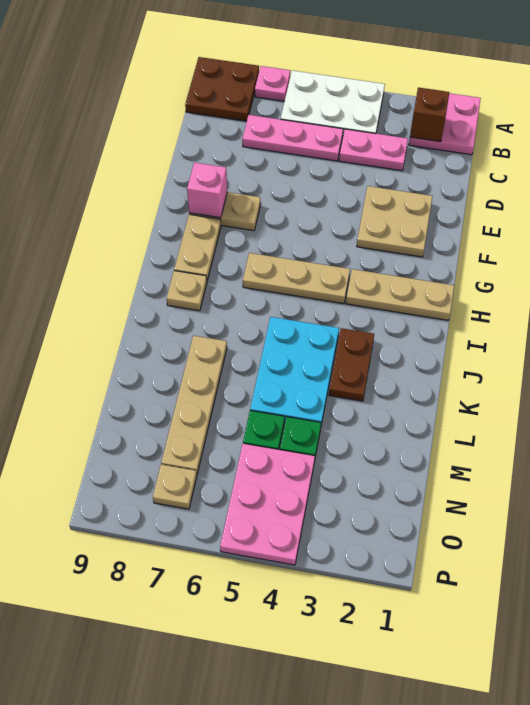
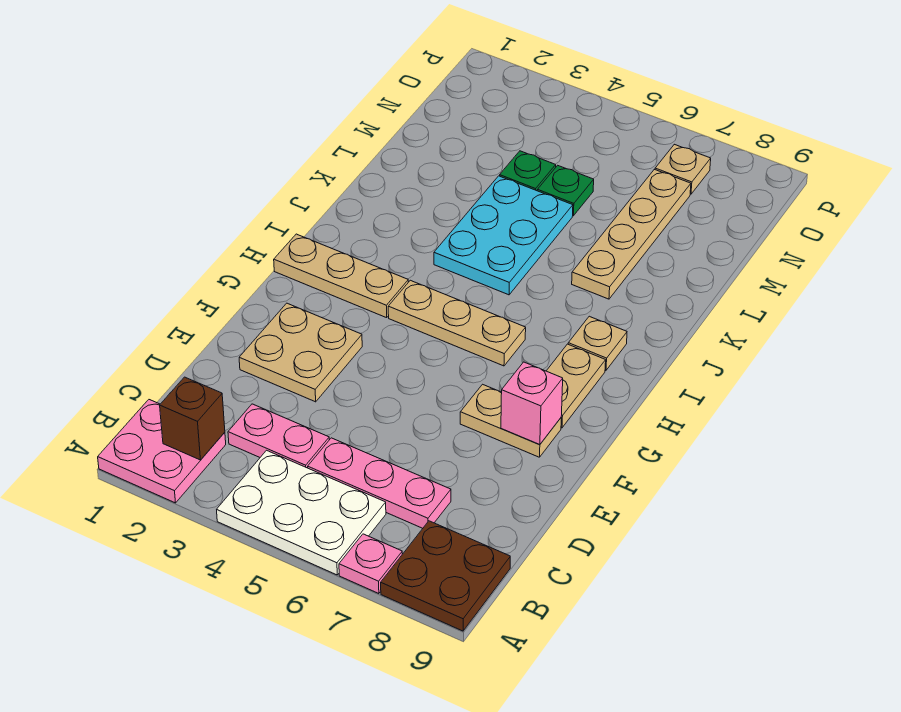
brown plate J3:K3 level 1 -> none
pink plate N4:P5 level 1 -> none

